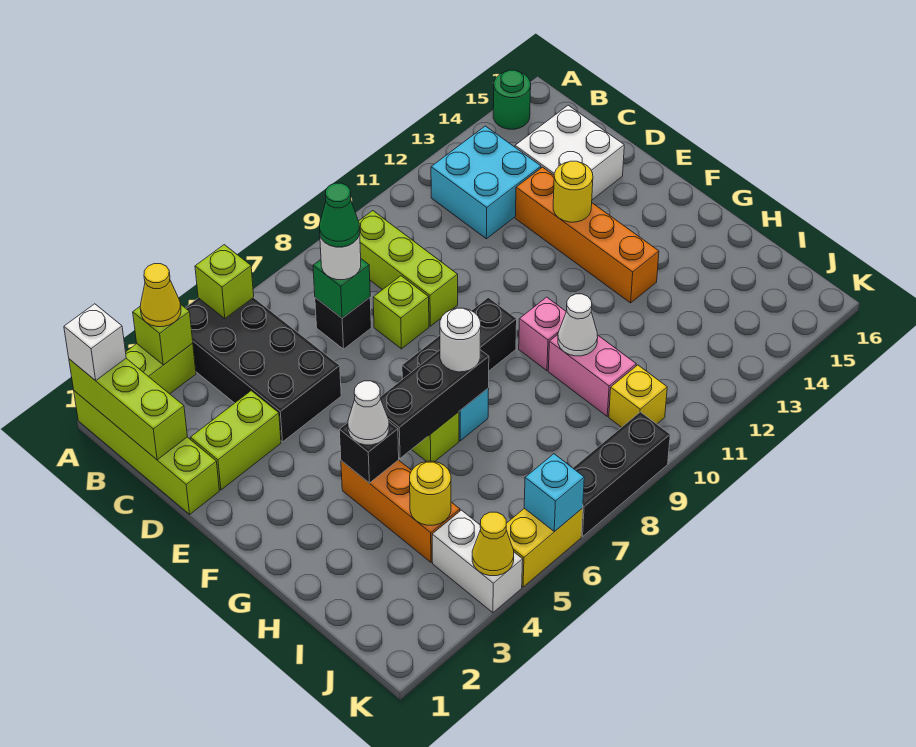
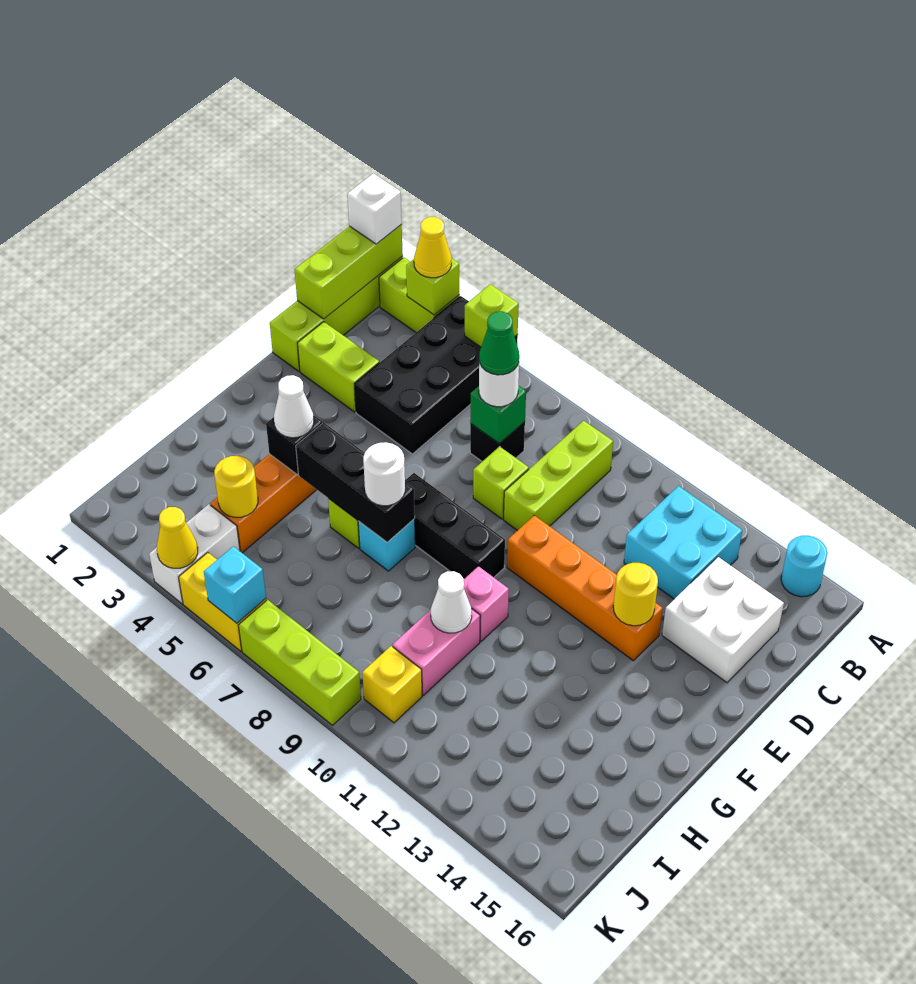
green round brick A15 level 1 -> cyan round brick A15 level 1
orange brick D13:G13 level 1 -> orange brick E10:E13 level 1
black brick K7:K9 level 1 -> lime brick K7:K9 level 1

